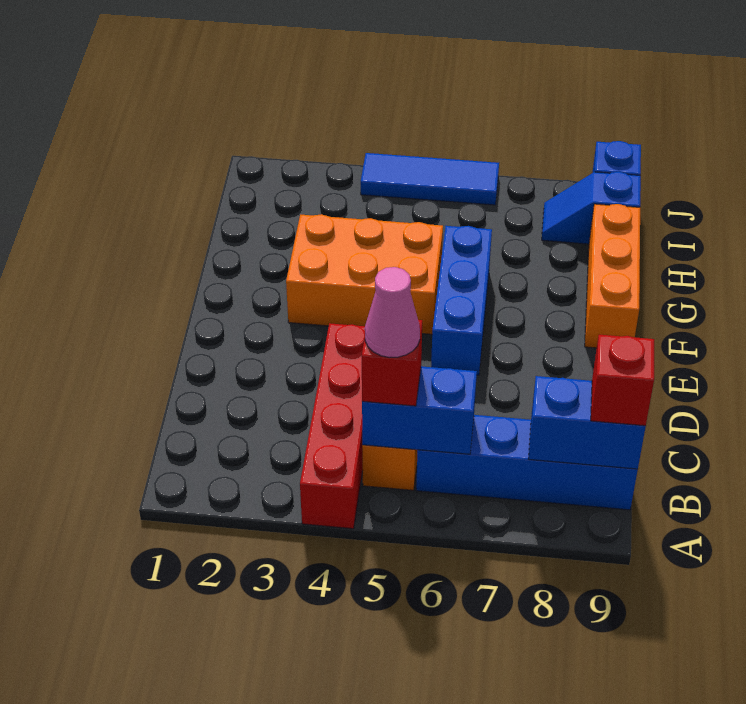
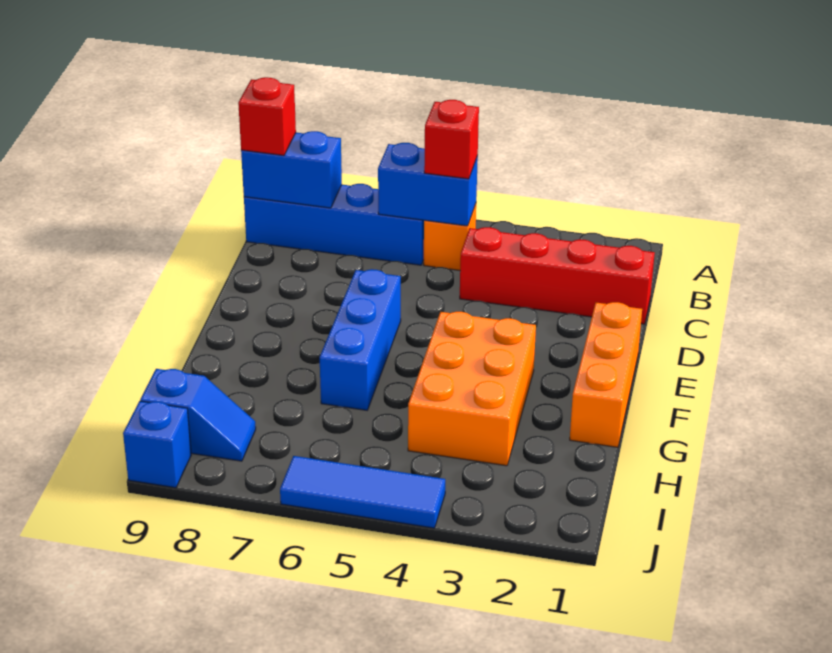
red brick A4:D4 level 1 -> red brick C1:C4 level 1
pink cone B5 level 4 -> none
orange brick F3:G5 level 1 -> orange brick F3:H4 level 1
orange brick F9:H9 level 1 -> orange brick E1:G1 level 1

